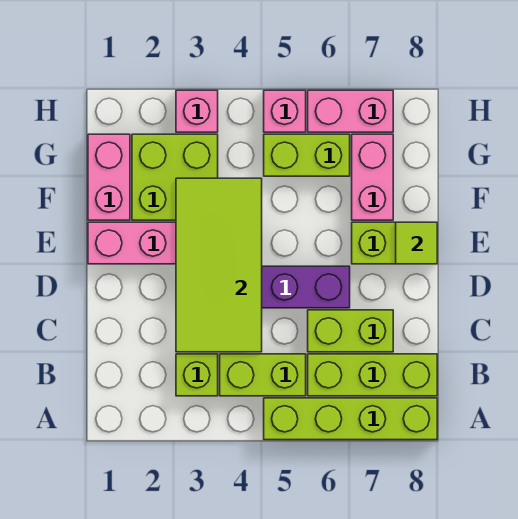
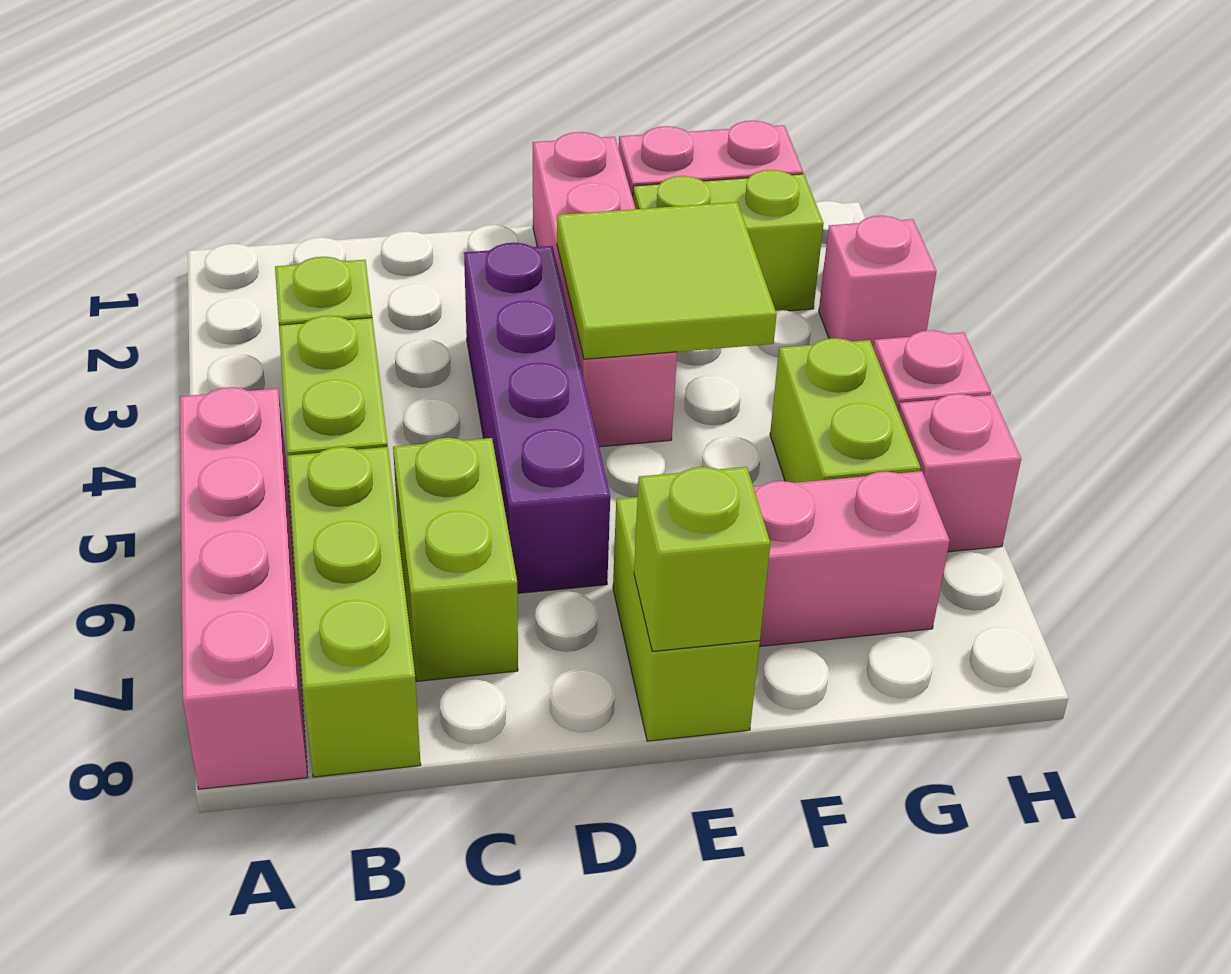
lime brick A5:A8 level 1 -> pink brick A5:A8 level 1
lime tile C3:F4 level 2 -> lime tile E3:F4 level 2
lime tile E8 level 2 -> lime brick E8 level 2
lime brick F2:G3 level 1 -> lime brick F2:G2 level 1
pink brick H6:H7 level 1 -> pink brick H6 level 1

